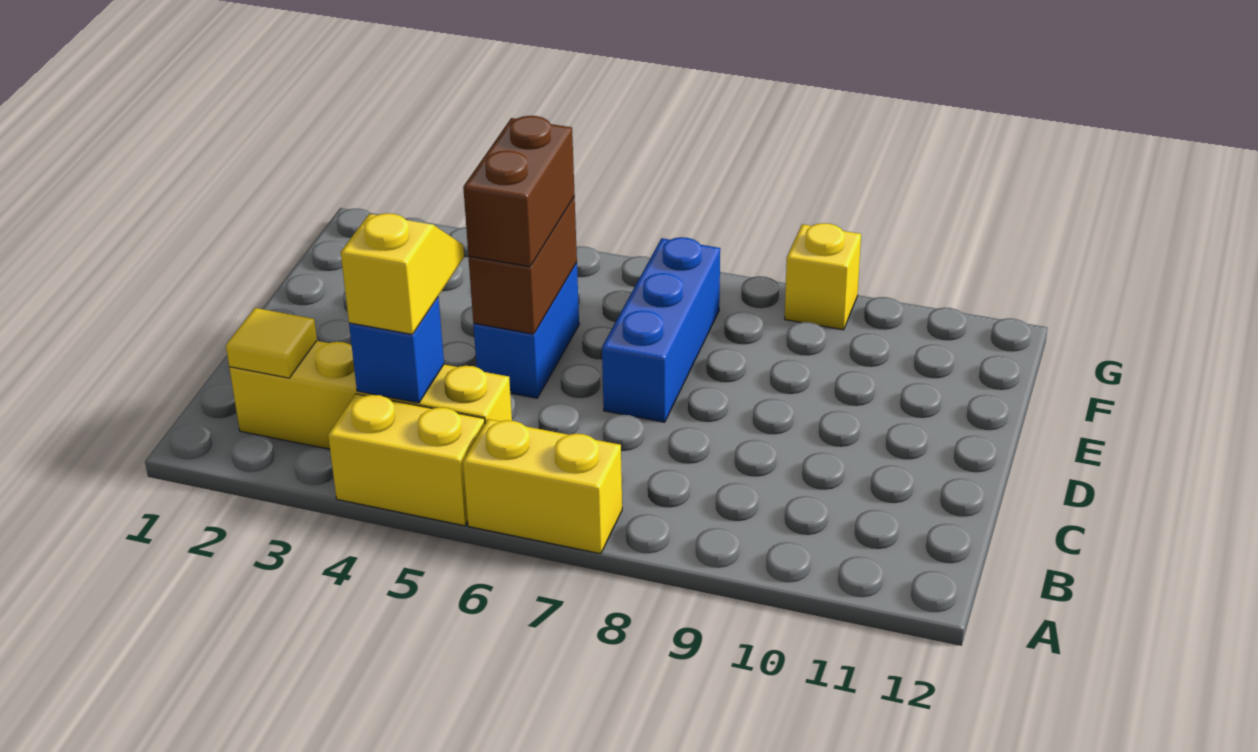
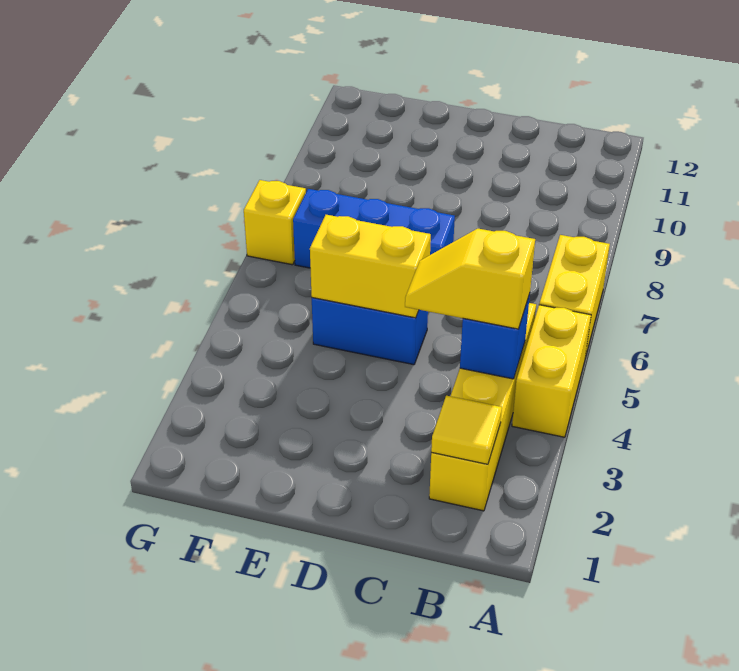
brown brick D5:E5 level 2 -> yellow brick D5:E5 level 2
brown brick D5:E5 level 3 -> none
yellow brick G9 level 1 -> yellow brick G7 level 1

